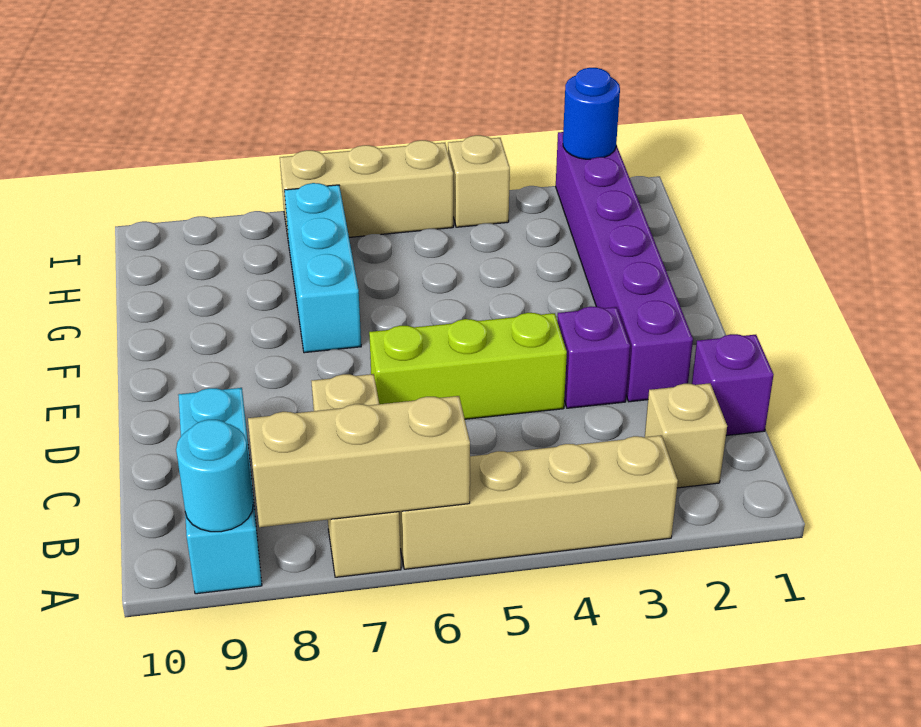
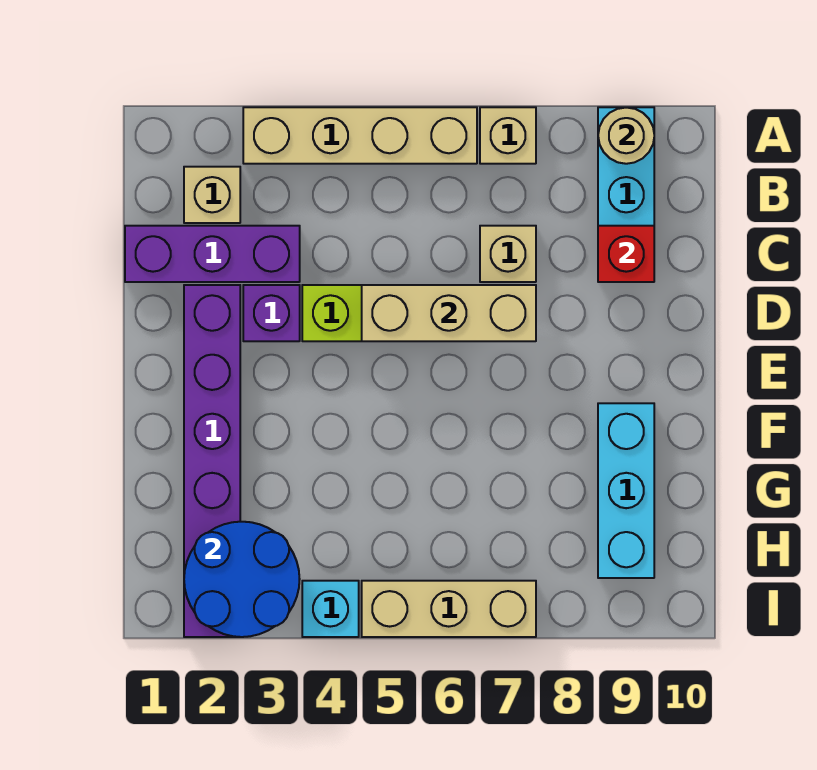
tan brick A6:A8 level 2 -> tan brick D5:D7 level 2
cyan round brick A9 level 2 -> tan round brick A9 level 2
purple brick C1 level 1 -> purple brick C1:C3 level 1
none -> red brick C9 level 2
cyan brick F7:H7 level 1 -> cyan brick F9:H9 level 1
blue round brick I2 level 2 -> blue round brick H2:I3 level 2
tan brick I4 level 1 -> cyan brick I4 level 1

